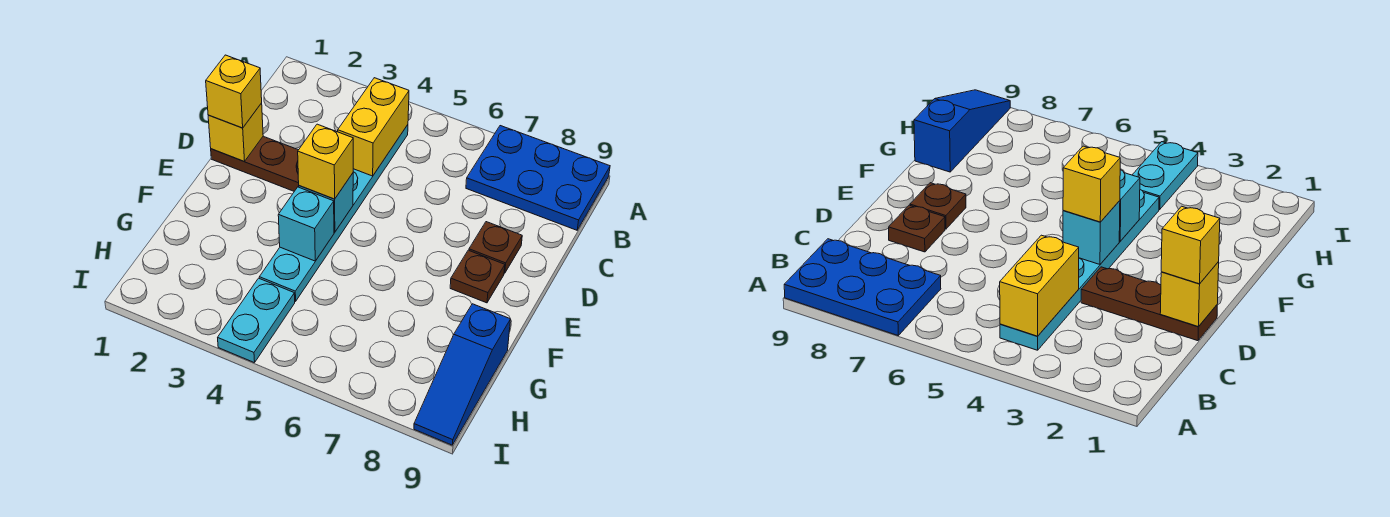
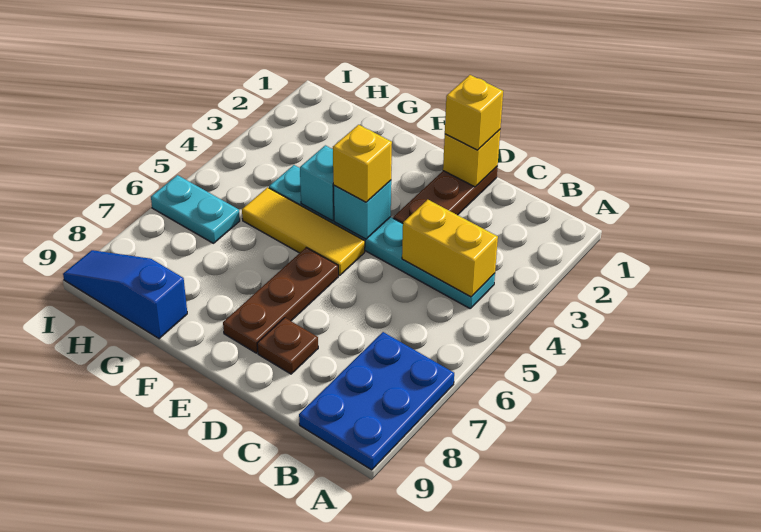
none -> yellow tile E5:G5 level 1
brown plate E8 level 1 -> brown plate E6:E8 level 1
cyan plate H4:I4 level 1 -> cyan plate H6:I6 level 1

